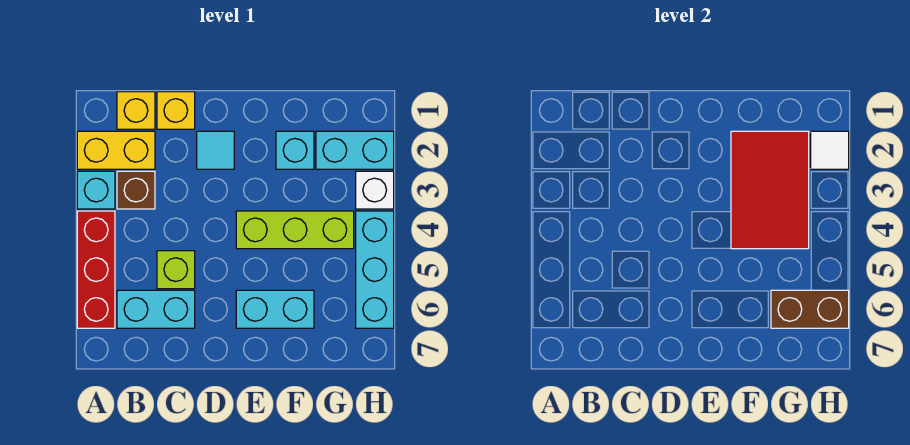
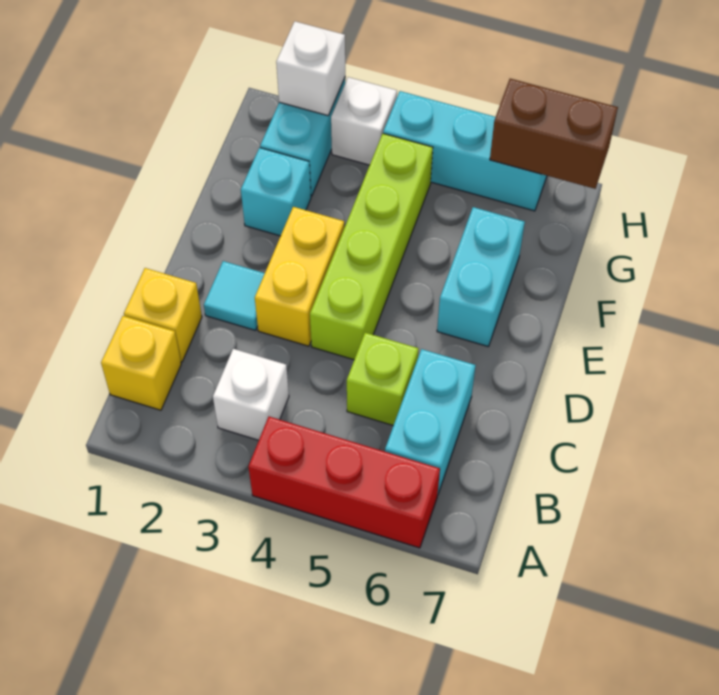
yellow brick A2:B2 level 1 -> yellow brick D3:E3 level 1
cyan brick A3 level 1 -> none
brown brick B3 level 1 -> white brick B3 level 1
lime brick E4:G4 level 1 -> lime brick D4:G4 level 1
red tile F2:G4 level 2 -> none
brown brick G6:H6 level 2 -> brown brick H6:H7 level 2
white tile H2 level 2 -> white brick H2 level 2

